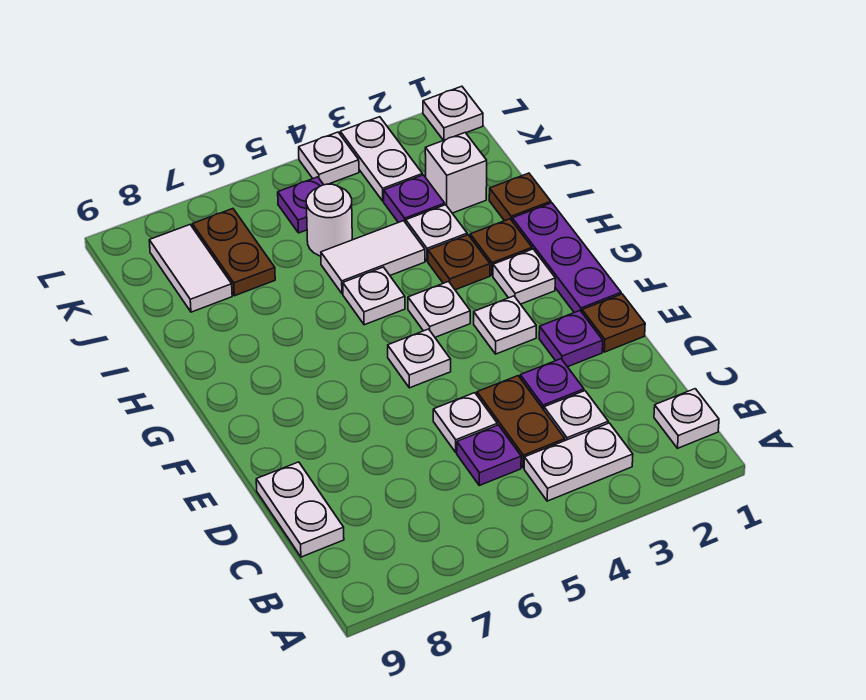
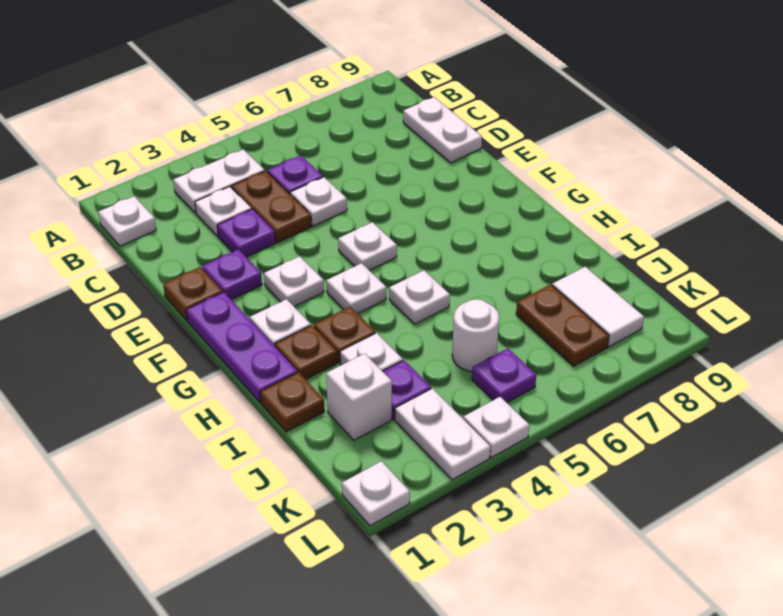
white tile I4:I5 level 1 -> none

